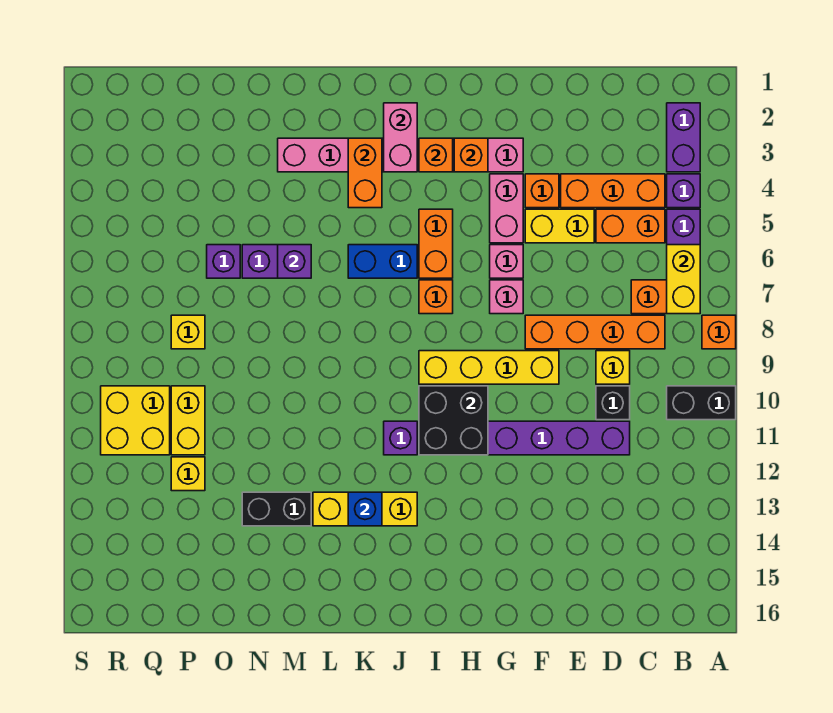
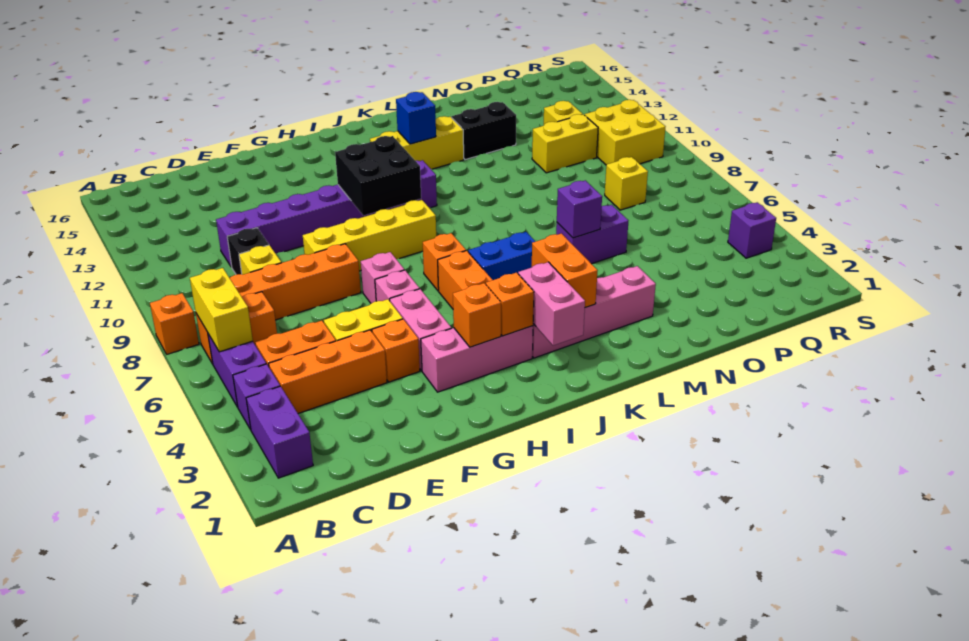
black brick A10:B10 level 1 -> none
purple brick O6 level 1 -> purple brick R4 level 1
yellow brick P10:P11 level 1 -> yellow brick O11:P11 level 1

